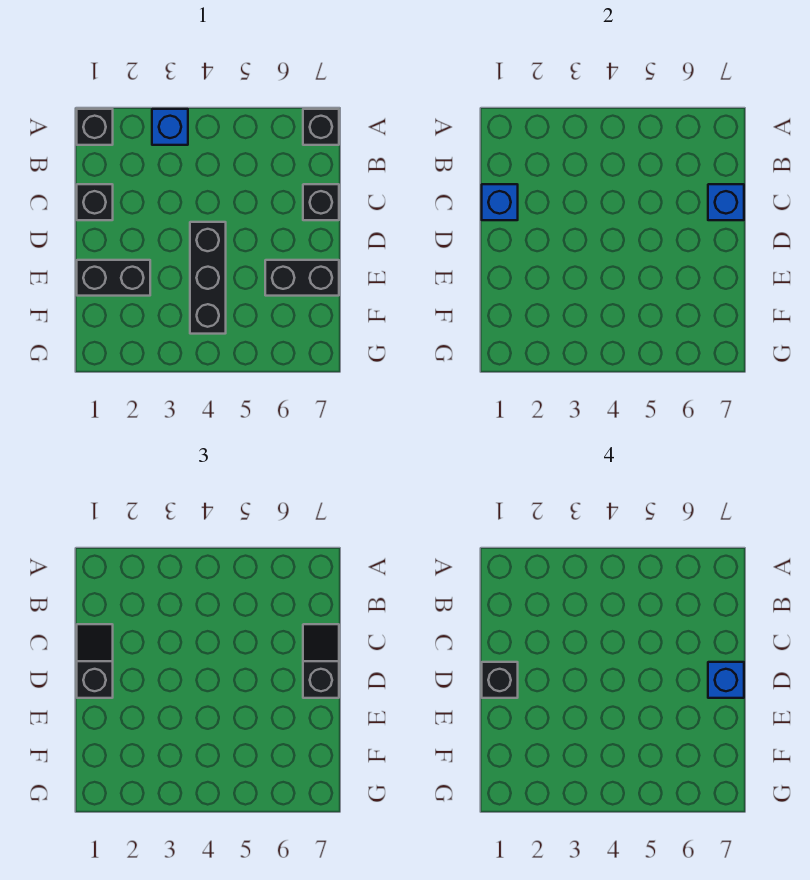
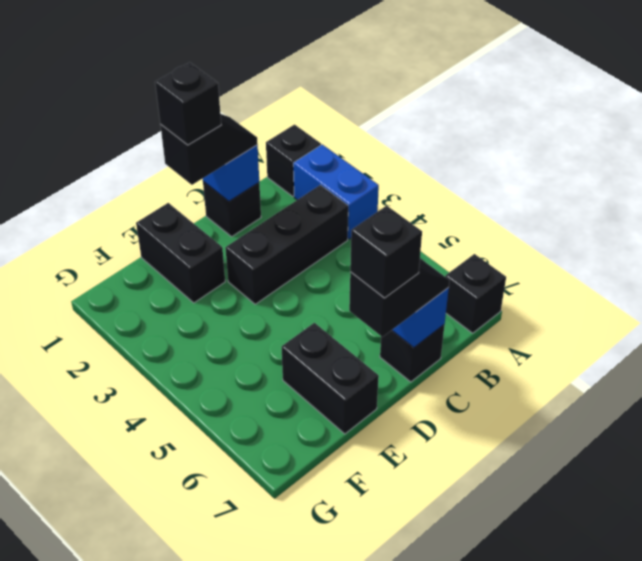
blue brick A3 level 1 -> blue brick A2:A3 level 1
black brick D4:F4 level 1 -> black brick B3:D3 level 1
blue brick D7 level 4 -> black brick D7 level 4

